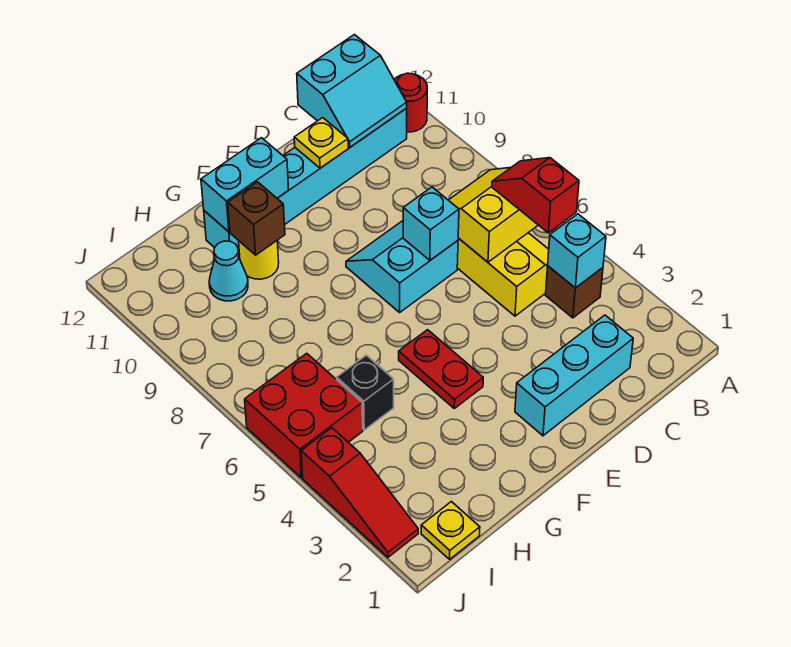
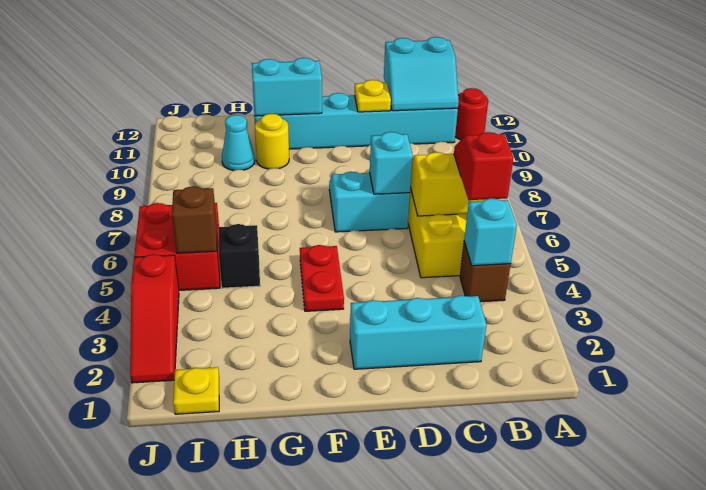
brown brick G10 level 2 -> brown brick I5 level 2

